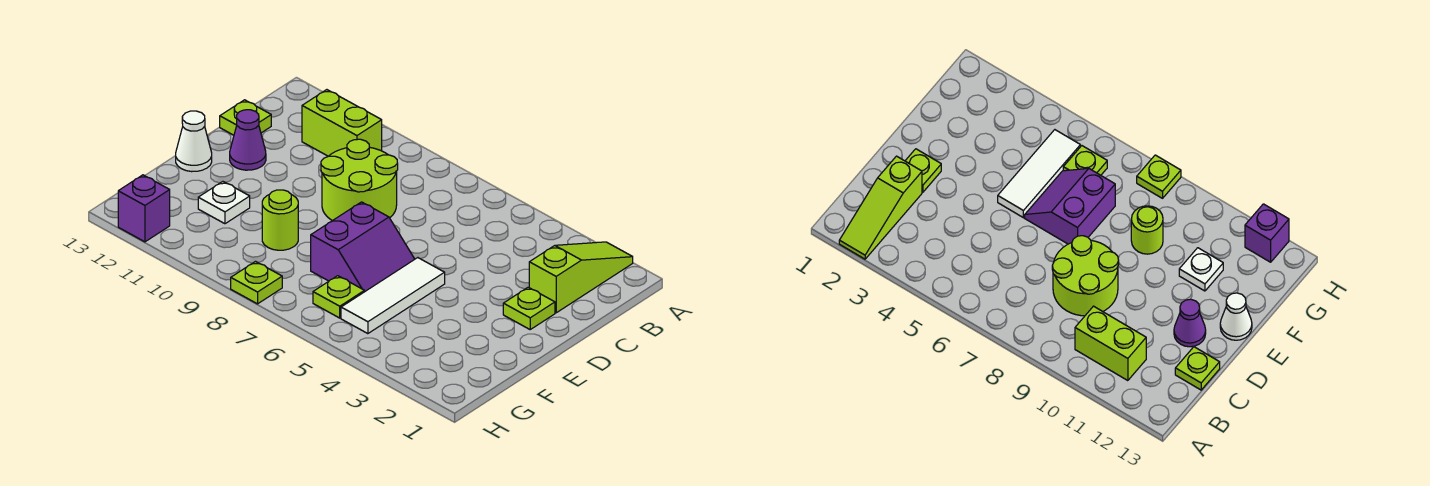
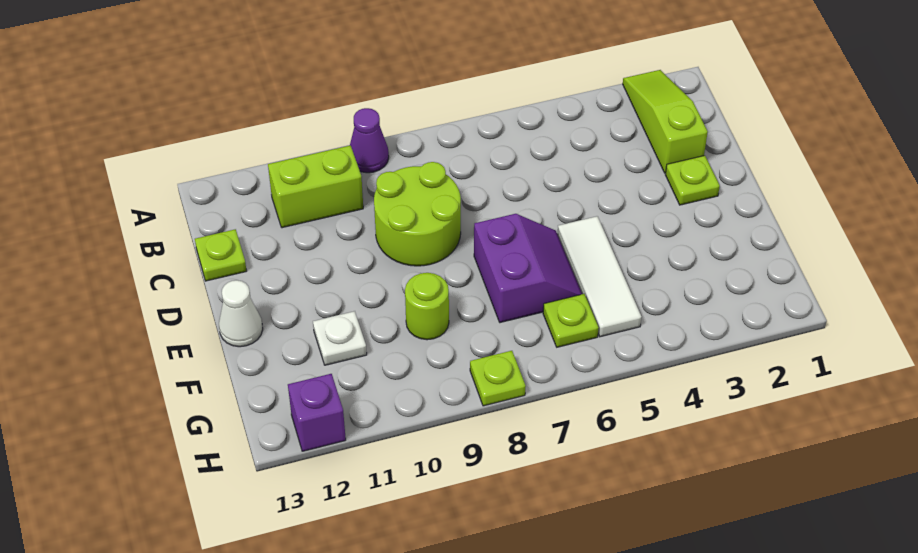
purple cone D12 level 1 -> purple cone A9 level 1

